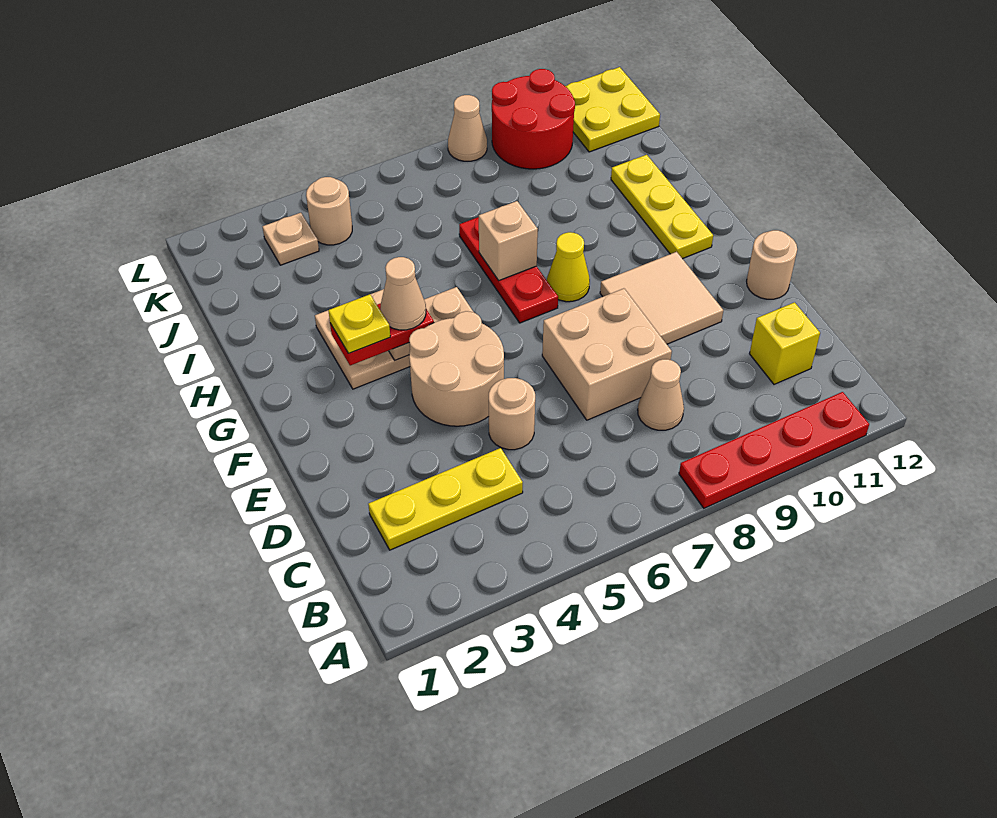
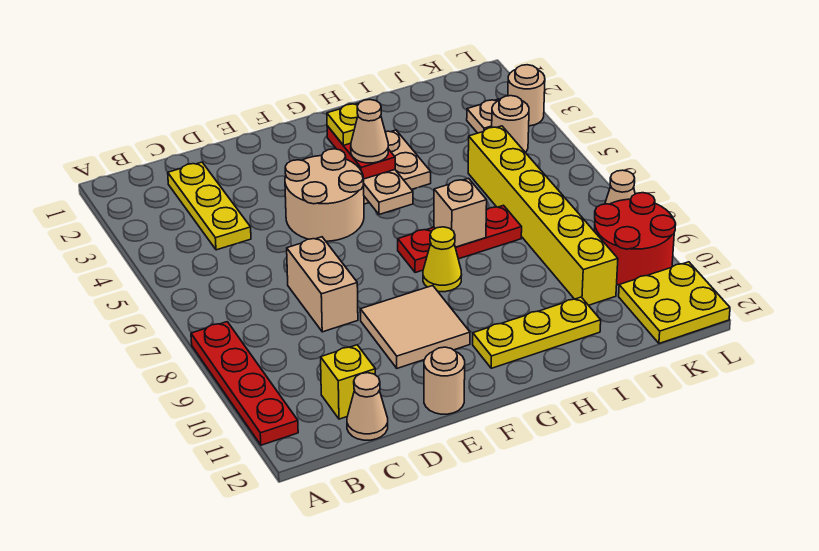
tan cone C8 level 1 -> tan cone C12 level 1
tan round brick D5 level 1 -> tan round brick L3 level 1
tan brick D7:E8 level 1 -> tan brick D7:D8 level 1
none -> yellow brick J5:J10 level 1

